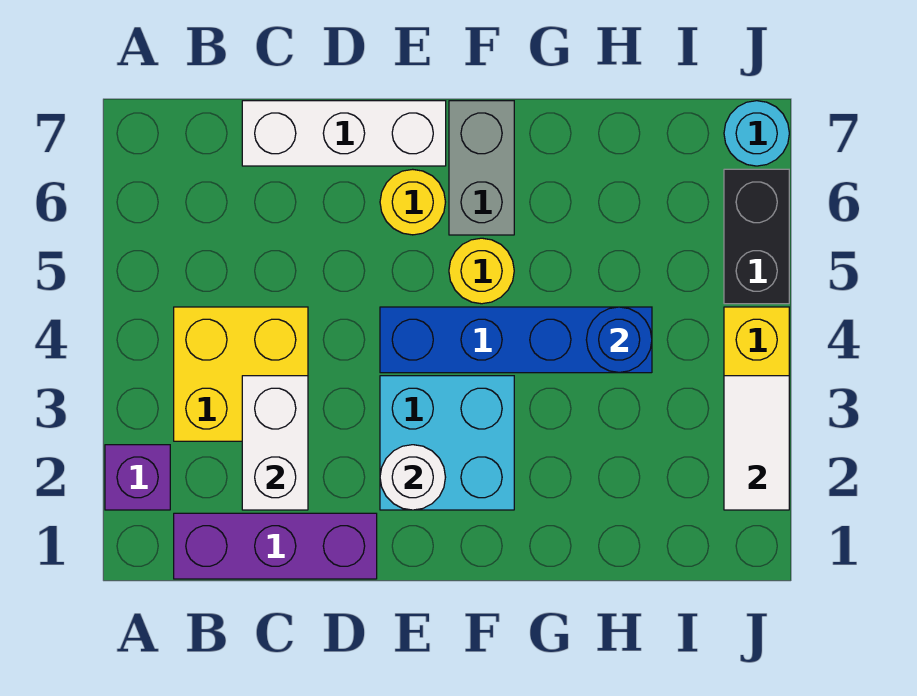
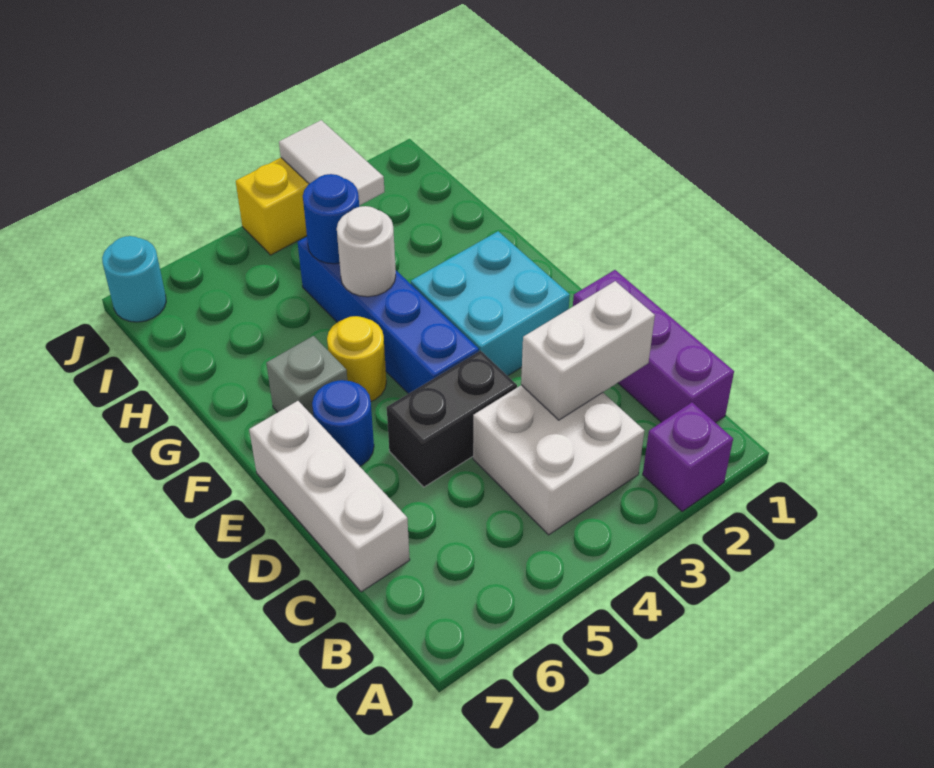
yellow brick B3:C4 level 1 -> white brick B3:C4 level 1
white round brick E2 level 2 -> white round brick G4 level 2
yellow round brick E6 level 1 -> blue round brick E6 level 1
grey brick F6:F7 level 1 -> grey brick F6 level 1
white tile J2:J3 level 2 -> white tile I3:J3 level 2
black brick J5:J6 level 1 -> black brick D4:D5 level 1

